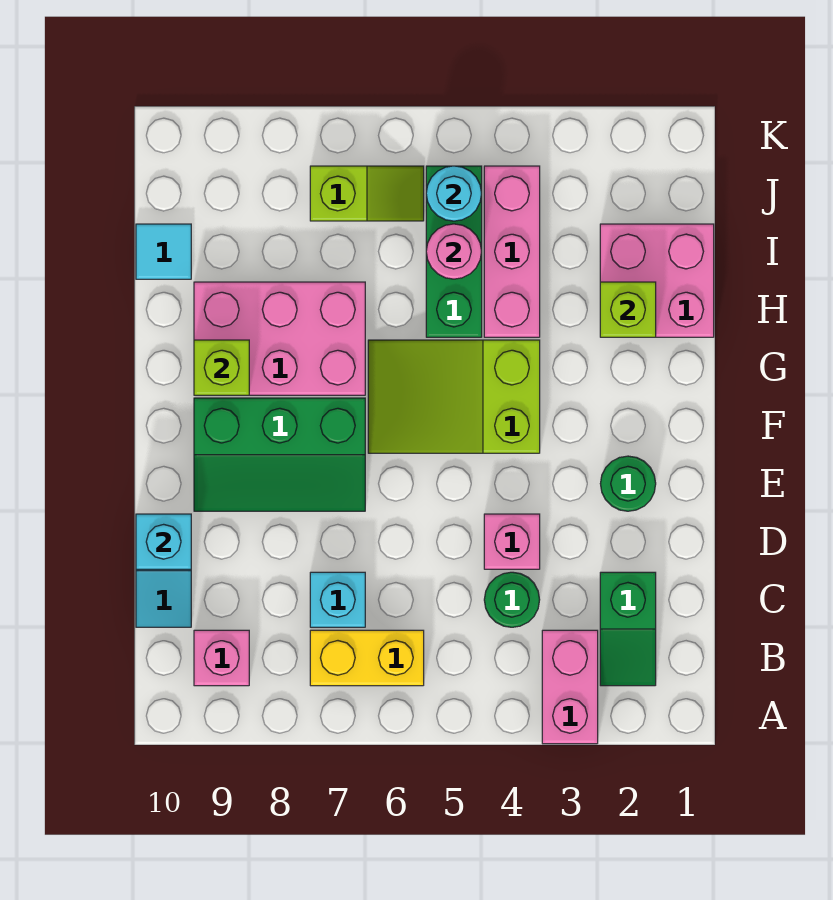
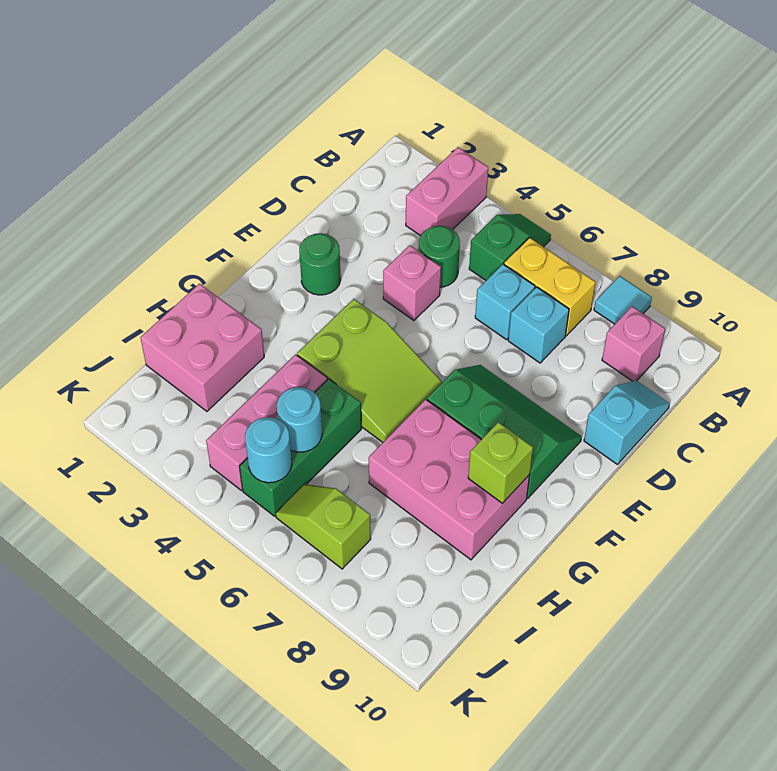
green slope B2:C2 level 1 top C -> green slope A5:B5 level 1 top B
cyan brick D10 level 2 -> cyan brick C6 level 1
lime brick H2 level 2 -> none
pink round brick I5 level 2 -> cyan round brick I5 level 2
cyan tile I10 level 1 -> cyan tile A8 level 1

